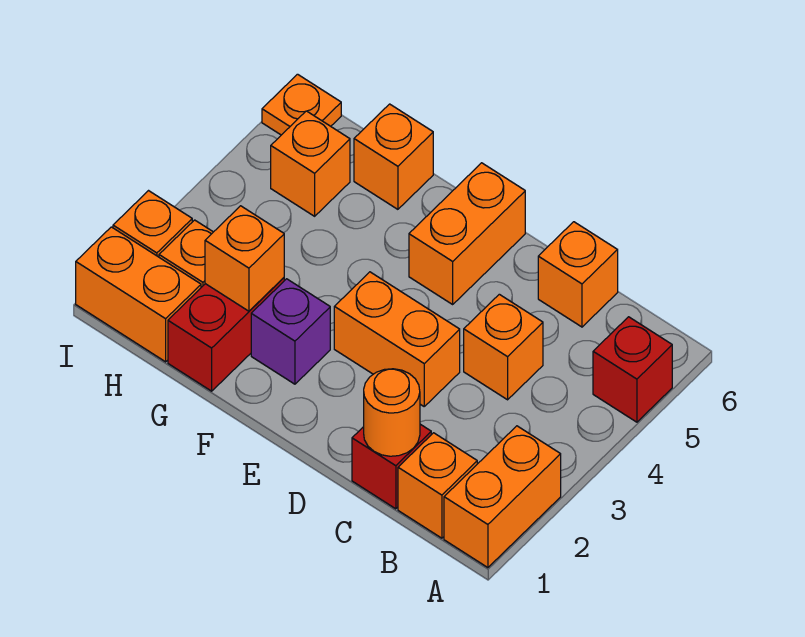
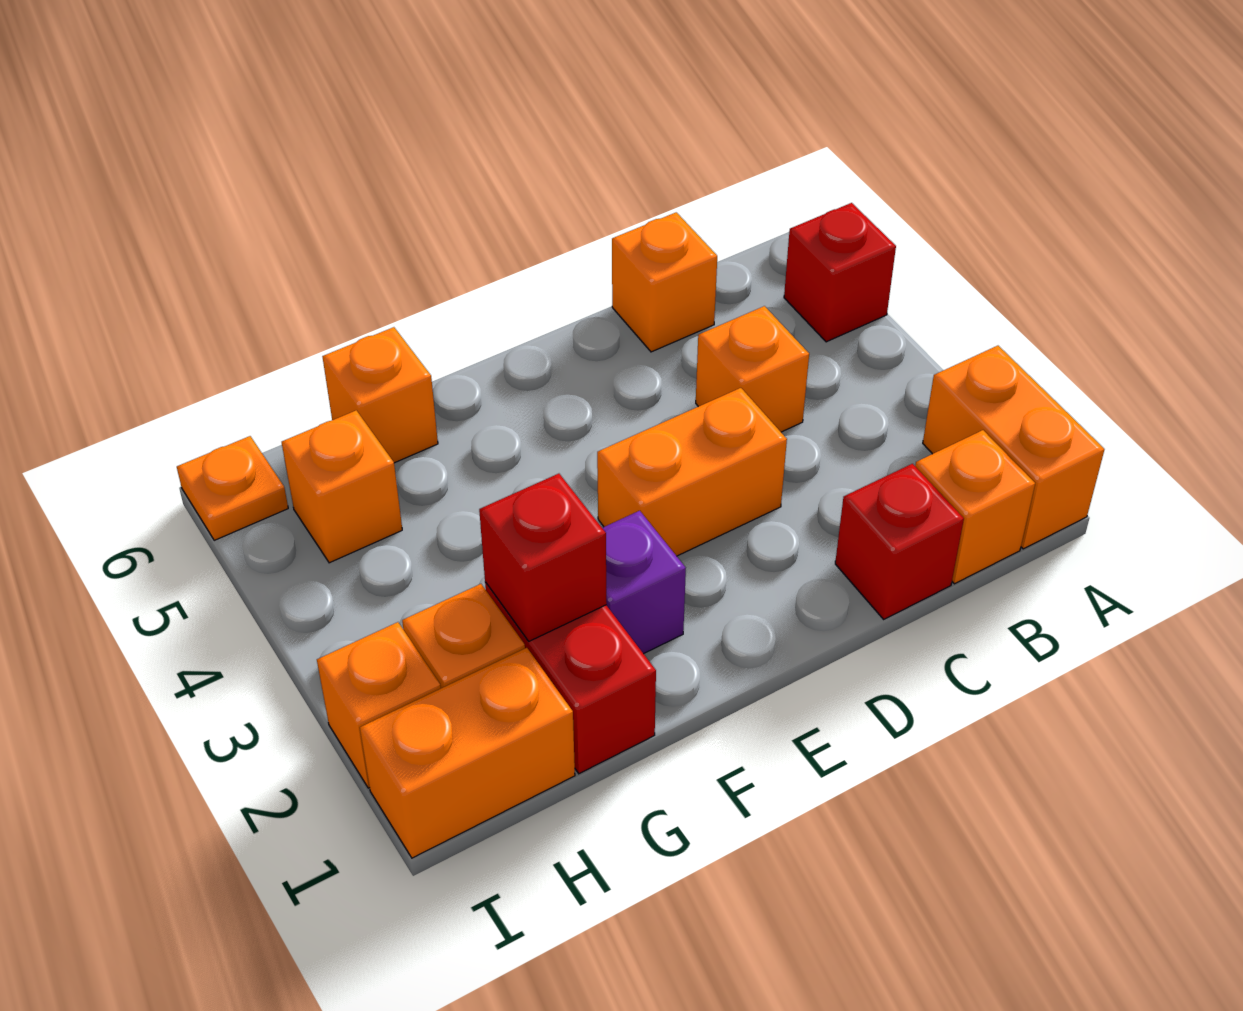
orange round brick C1 level 2 -> none
orange brick E5:E6 level 1 -> none
orange brick G2 level 2 -> red brick G2 level 2

